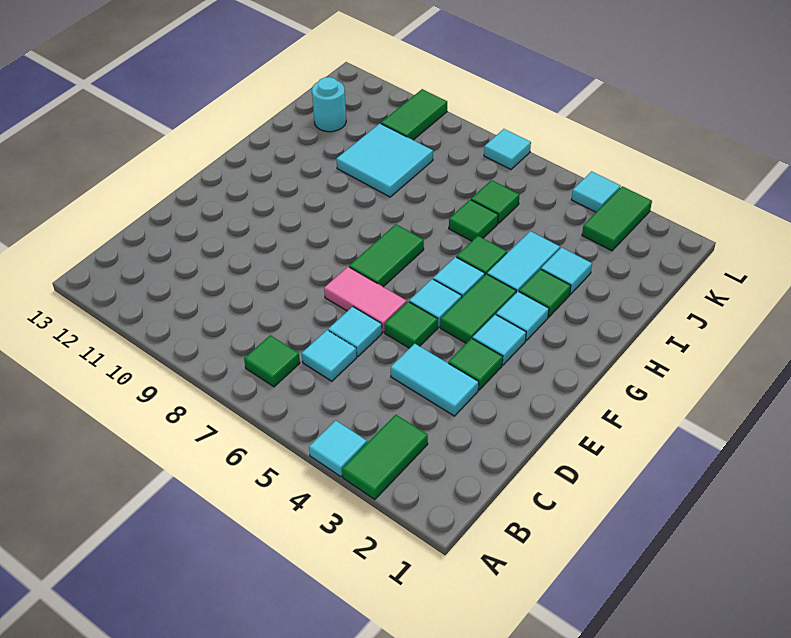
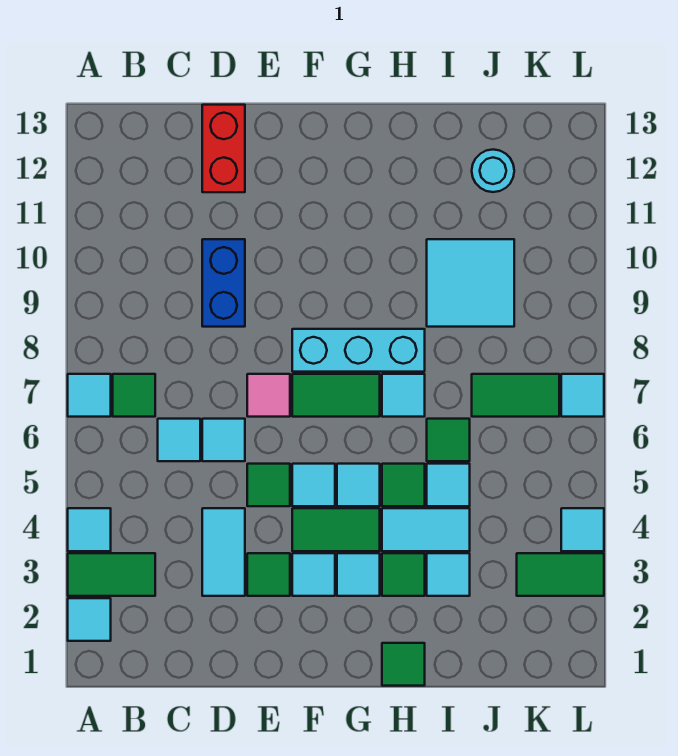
none -> cyan tile A2 level 1
none -> cyan tile A7 level 1
none -> blue brick D9:D10 level 1
none -> red brick D12:D13 level 1
pink tile E6:E7 level 1 -> pink tile E7 level 1
none -> cyan brick F8:H8 level 1
none -> cyan tile H7 level 1
none -> cyan tile I5 level 1
green tile J6 level 1 -> green tile H1 level 1
green tile K10:L10 level 1 -> green tile J7:K7 level 1

